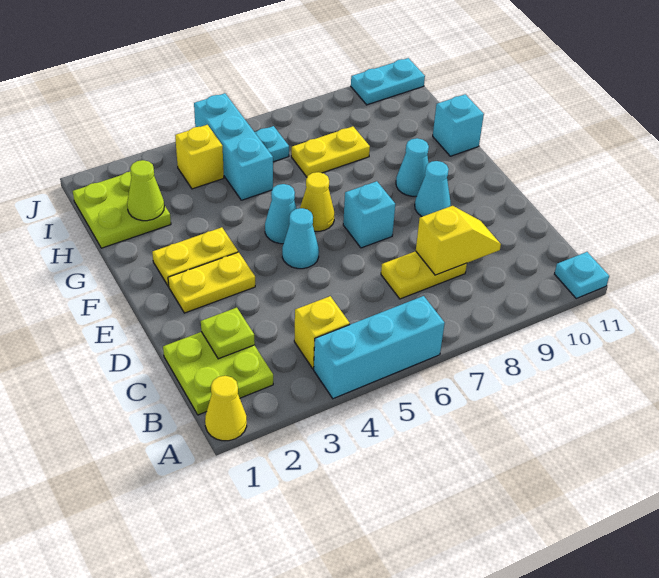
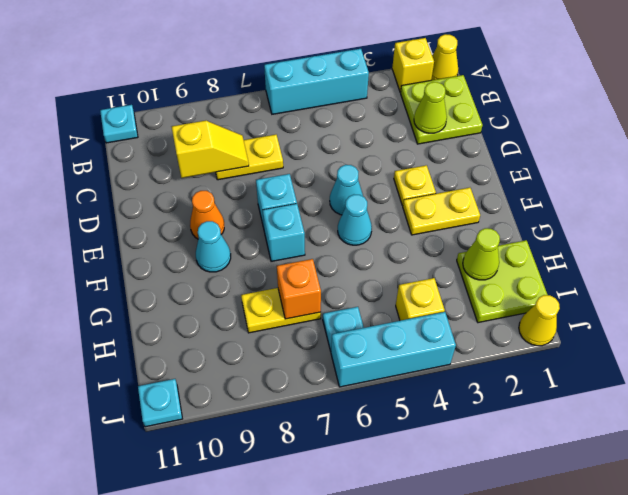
yellow brick B4 level 1 -> yellow brick A2 level 1
lime plate C2 level 2 -> lime cone C2 level 2
yellow slope C8:C9 level 2 top 8 -> yellow slope C8:C9 level 2 top 9
yellow plate E2:E3 level 1 -> yellow plate E3 level 1
cyan cone E9 level 1 -> orange cone E9 level 1
yellow cone F6 level 1 -> yellow cone J1 level 1
cyan brick G11 level 1 -> cyan brick F7 level 1
cyan brick H5:J5 level 1 -> cyan brick J4:J6 level 1
none -> orange brick H7 level 2
cyan plate J10:J11 level 1 -> cyan plate J11 level 1

